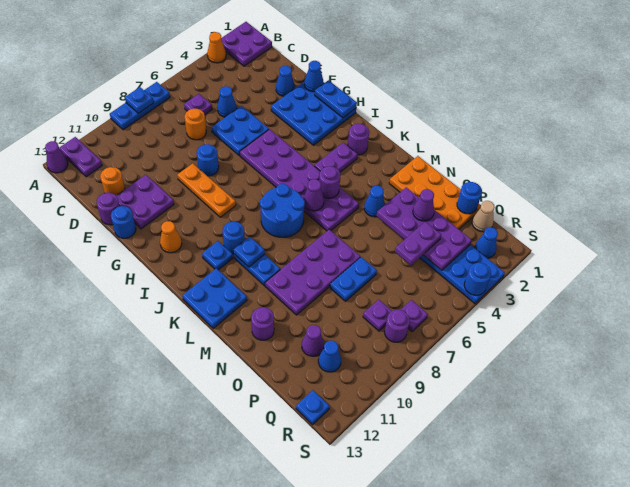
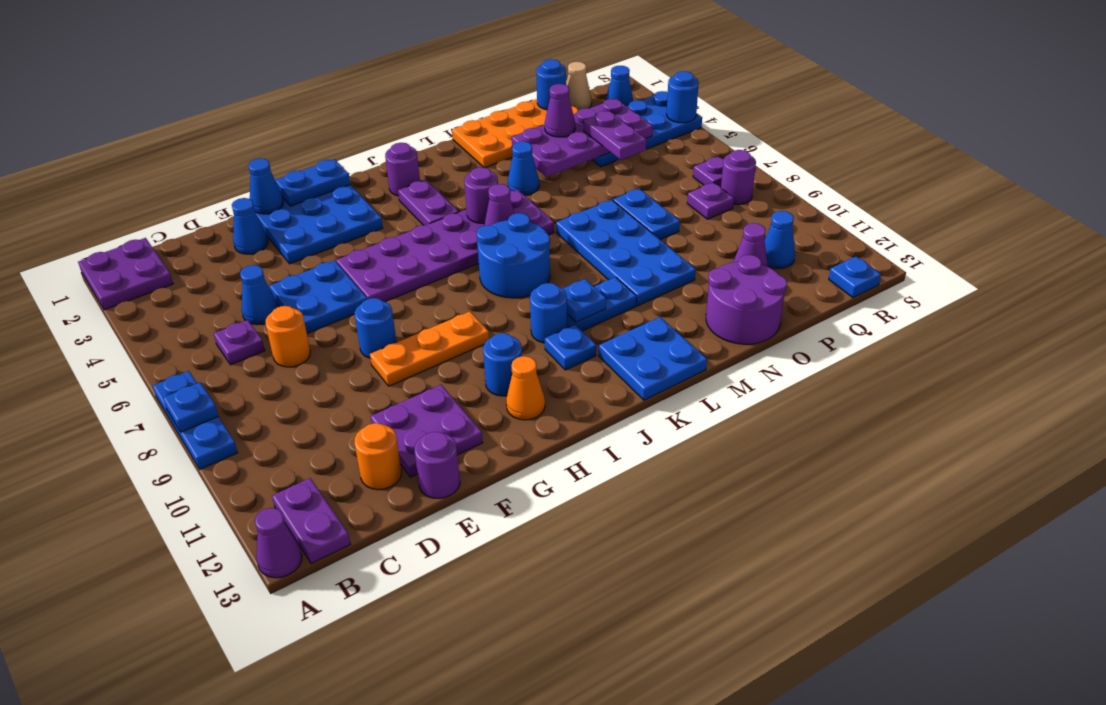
orange cone A3 level 1 -> none
purple plate A12:B12 level 1 -> purple plate B12:B13 level 1
blue round brick F13 level 1 -> blue round brick H11 level 1
purple plate M7:N10 level 1 -> blue plate M7:N10 level 1
purple round brick N12 level 1 -> purple round brick N12:O13 level 1

